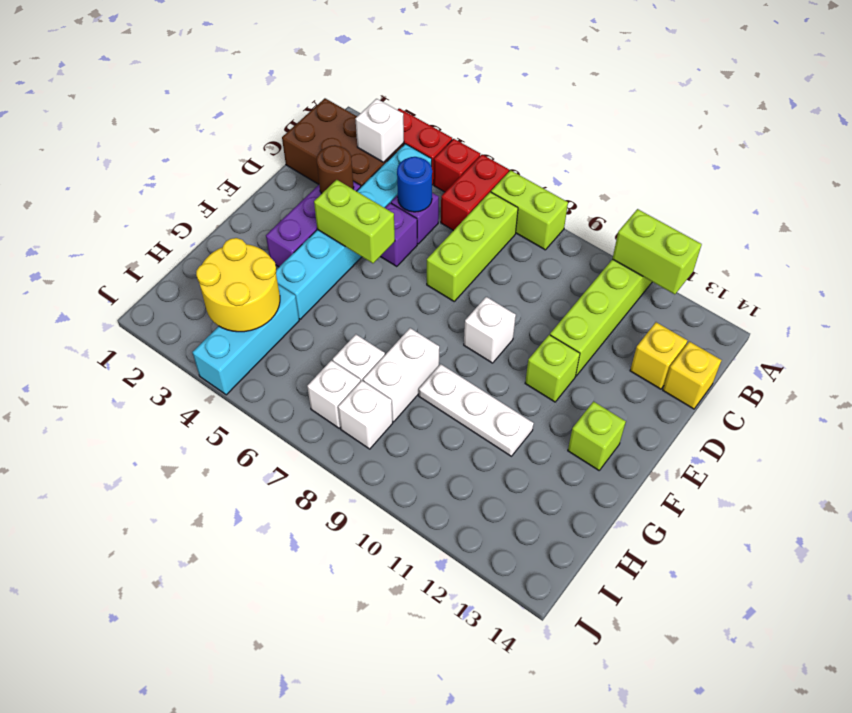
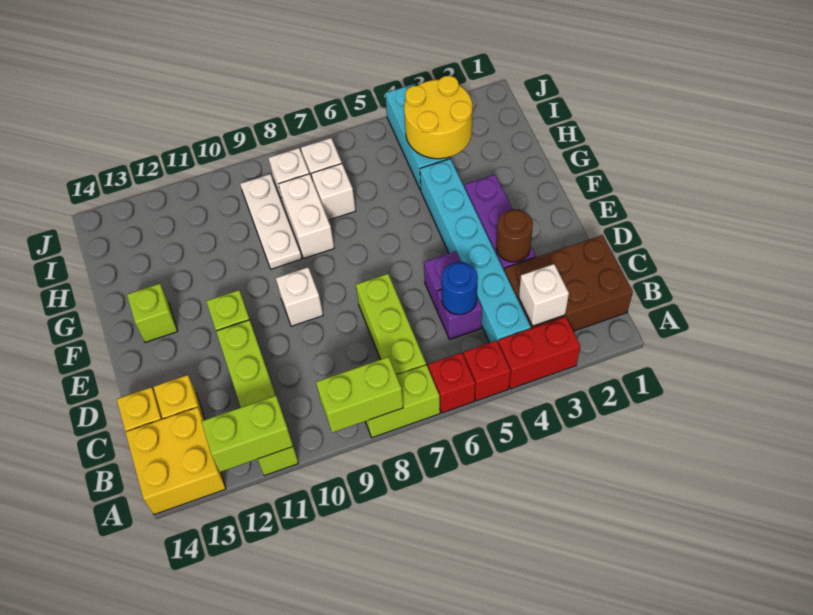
red brick A6:B6 level 1 -> red brick A6 level 1
none -> yellow brick A13:B14 level 1
lime brick E4:E5 level 2 -> lime brick A8:A9 level 2
white plate G9:G11 level 1 -> white plate G9:I9 level 1

